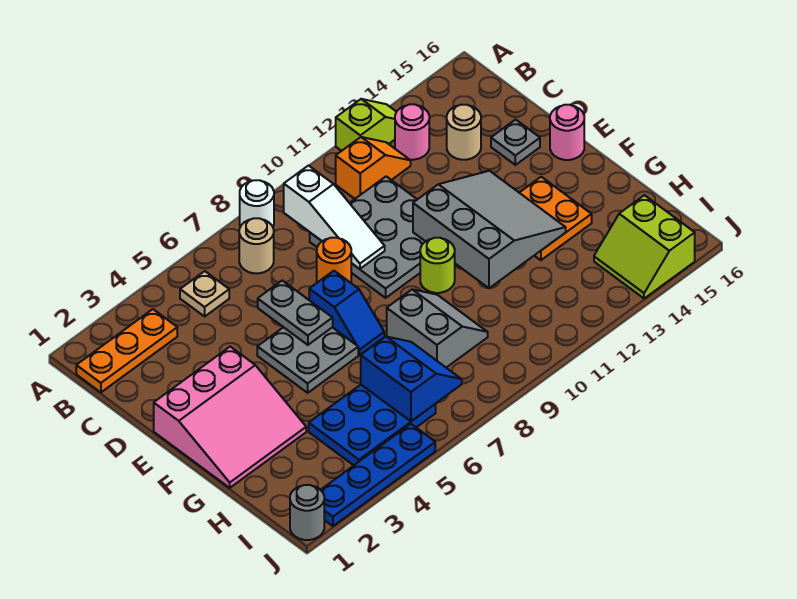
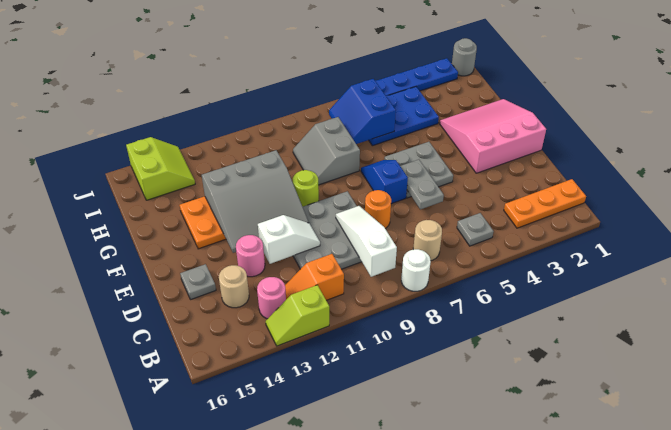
tan plate B5 level 1 -> grey plate B5 level 1
none -> white slope D11:D12 level 2 top 12
grey slope E11:G13 level 2 top 11 -> grey slope E11:G13 level 2 top G
pink round brick E16 level 1 -> pink round brick D13 level 1

